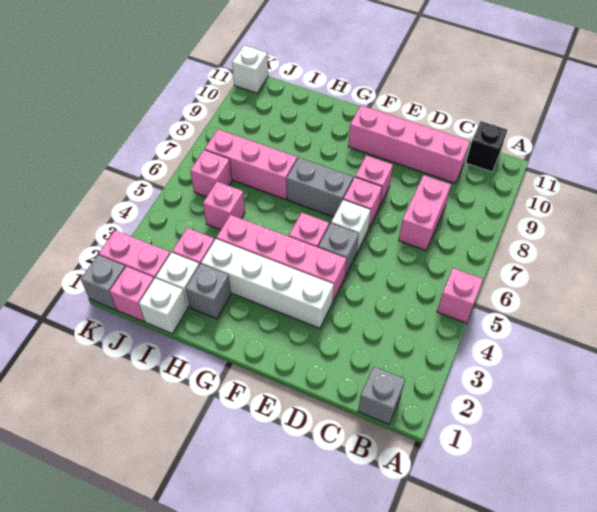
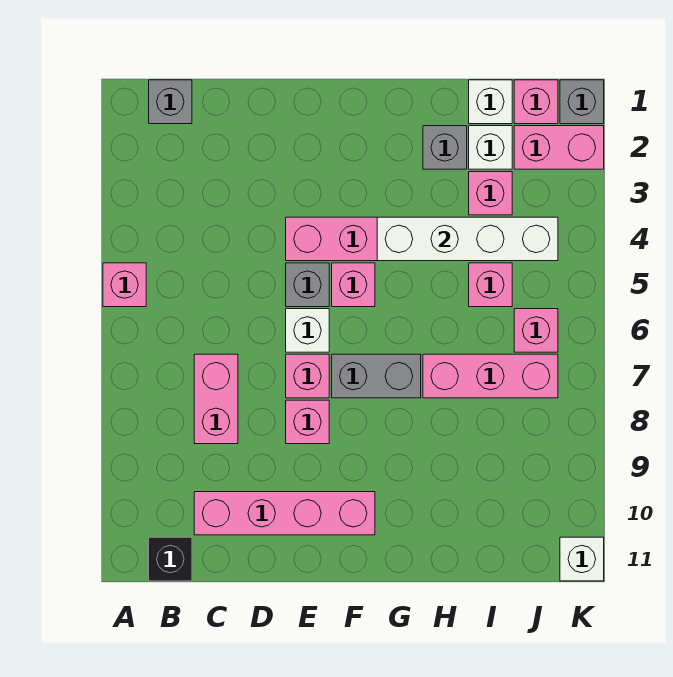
white brick E3:H3 level 1 -> white brick G4:J4 level 2

